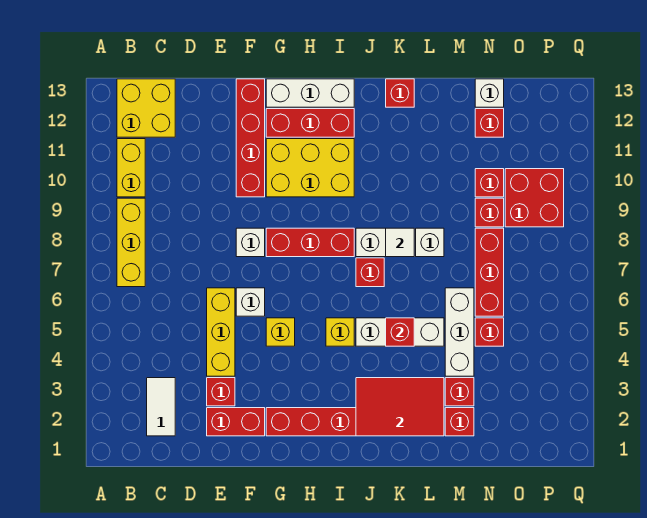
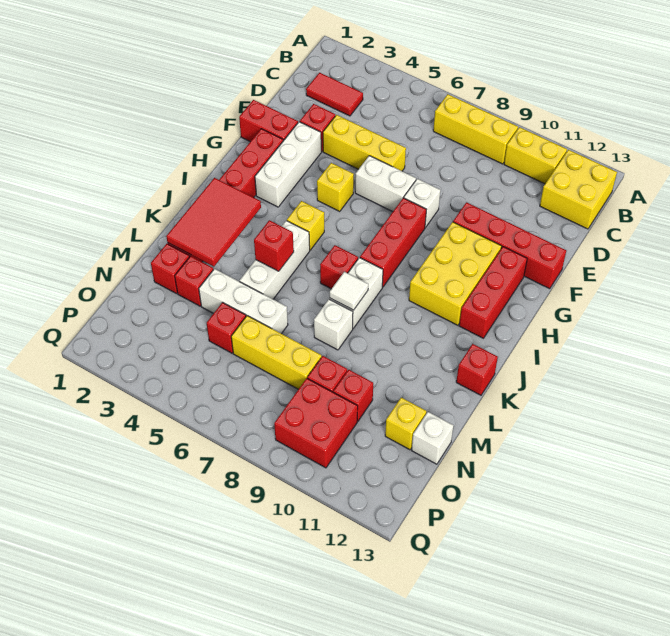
white tile C2:C3 level 1 -> red tile C2:C3 level 1
red brick E2:F2 level 1 -> red brick F1:F2 level 1
white brick F6 level 1 -> white brick F6:F7 level 1
white brick G13:I13 level 1 -> white brick F3:H3 level 1
red brick N6:N8 level 1 -> yellow brick N6:N8 level 1
red brick N12 level 1 -> yellow brick N12 level 1

